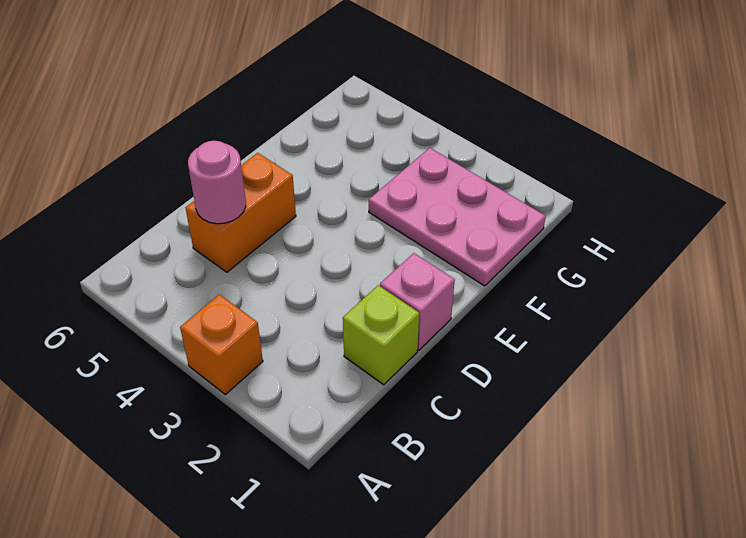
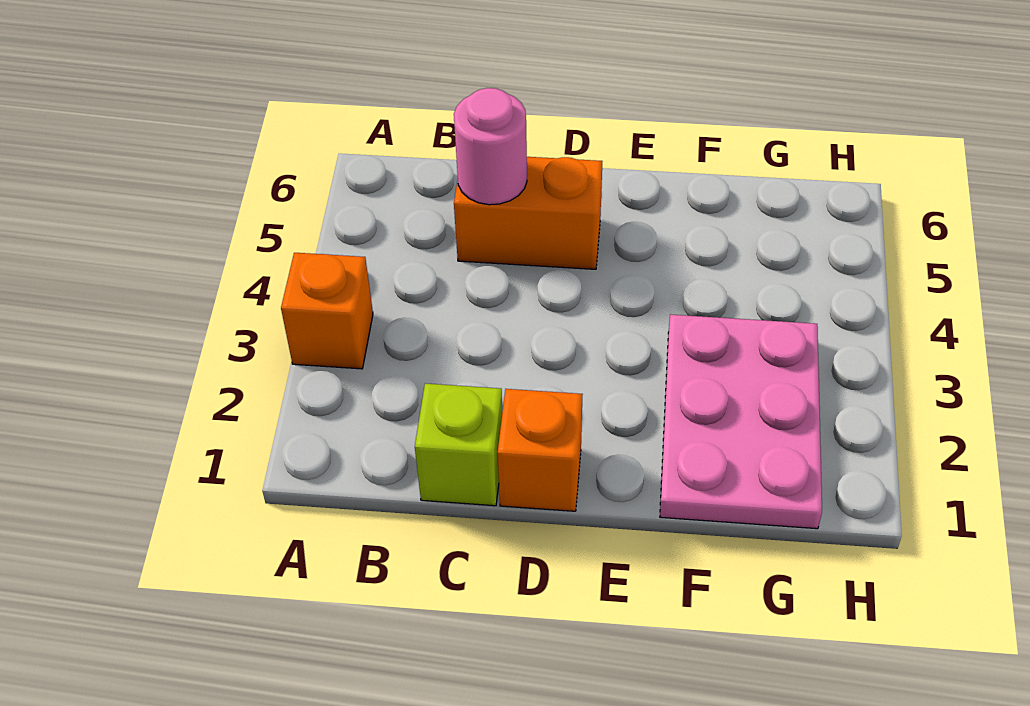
pink brick D1 level 1 -> orange brick D1 level 1

